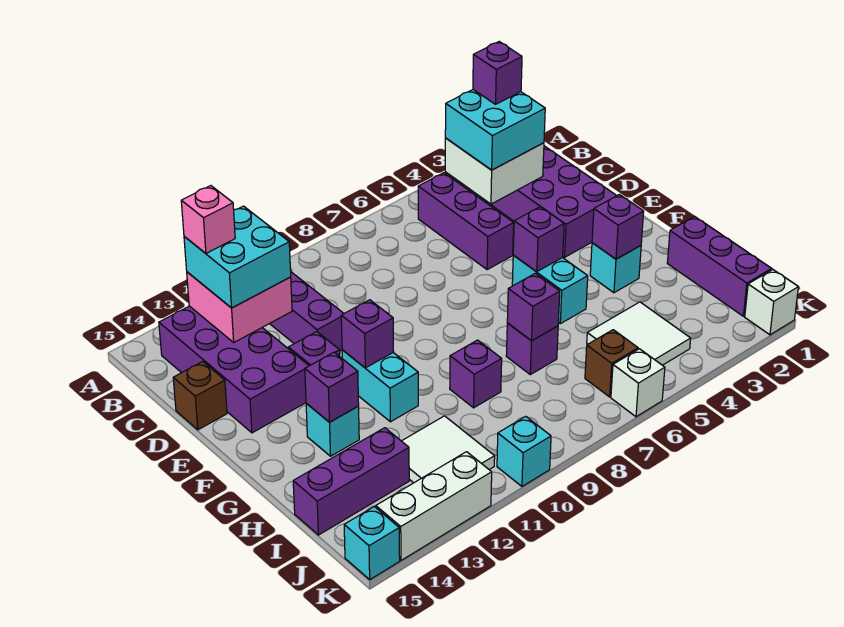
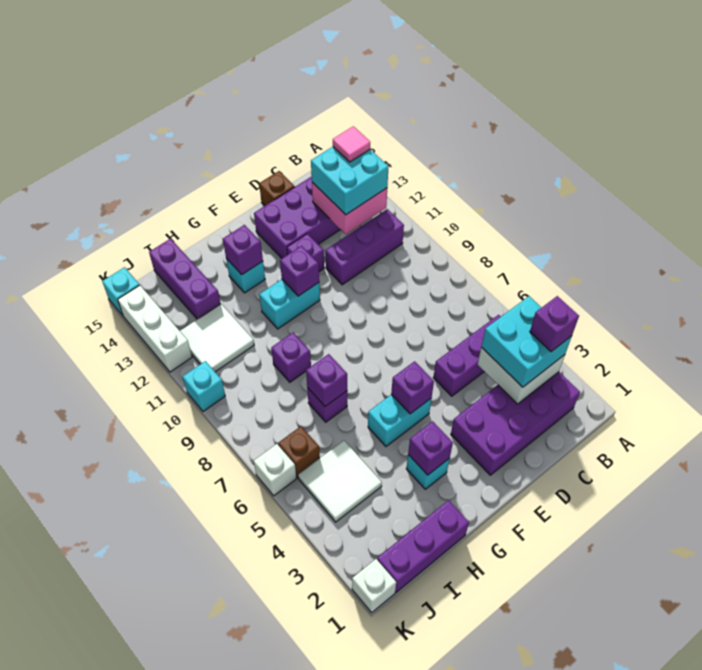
pink brick B13 level 4 -> pink tile B13 level 4

